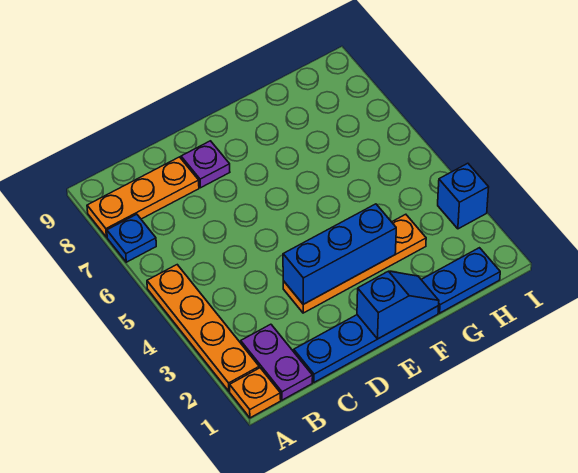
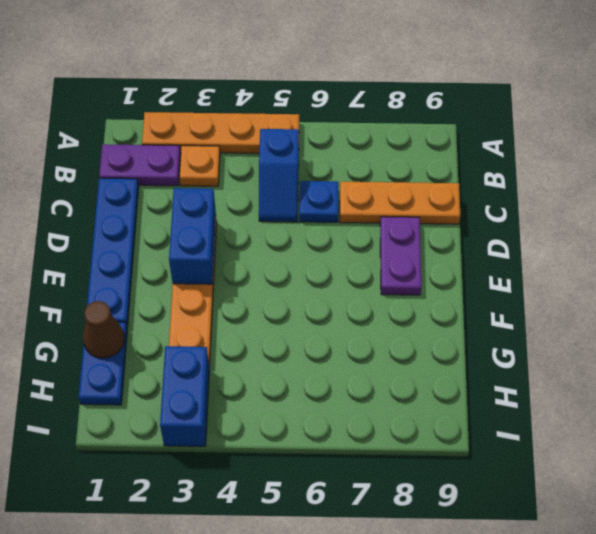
orange plate A1 level 1 -> orange plate B3 level 1
blue plate A7 level 1 -> blue plate C6 level 1
orange plate A8:C8 level 1 -> orange plate C7:C9 level 1
blue brick D3:F3 level 2 -> blue brick D3:E3 level 2
purple plate D8 level 1 -> purple plate D8:E8 level 1
blue slope E1:F1 level 2 top E -> blue slope B5:C5 level 1 top B
none -> brown cone G1 level 2
blue brick I3 level 1 -> blue brick H3:I3 level 1

